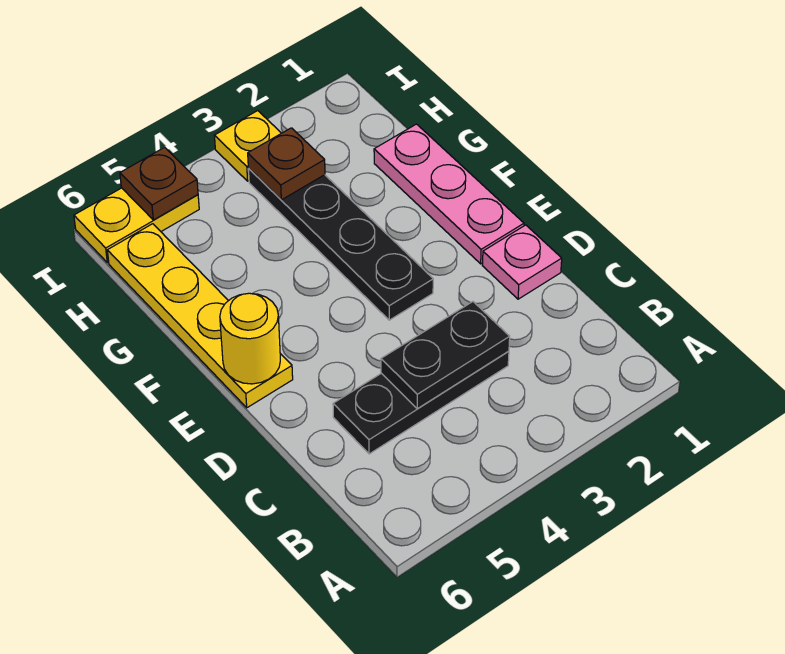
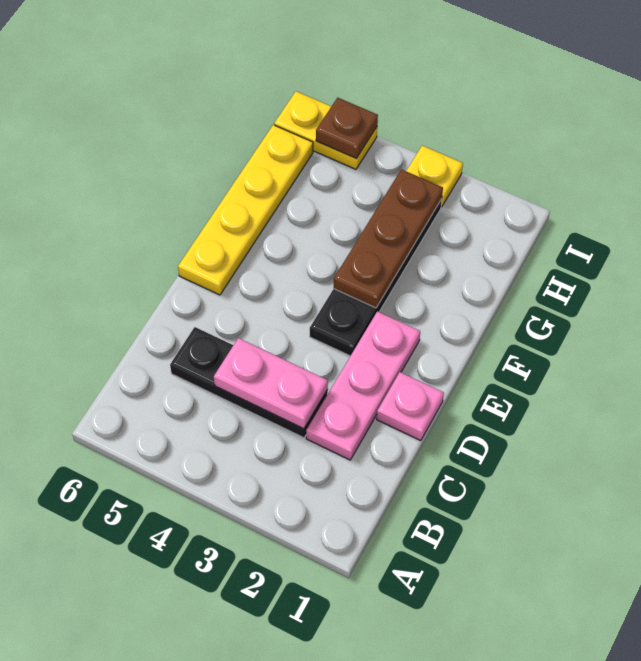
black plate C3:C4 level 2 -> pink plate C3:C4 level 2
pink plate E1:G1 level 1 -> pink plate C2:E2 level 1
yellow round brick E6 level 2 -> none
brown plate H3 level 2 -> brown plate F3:H3 level 2

